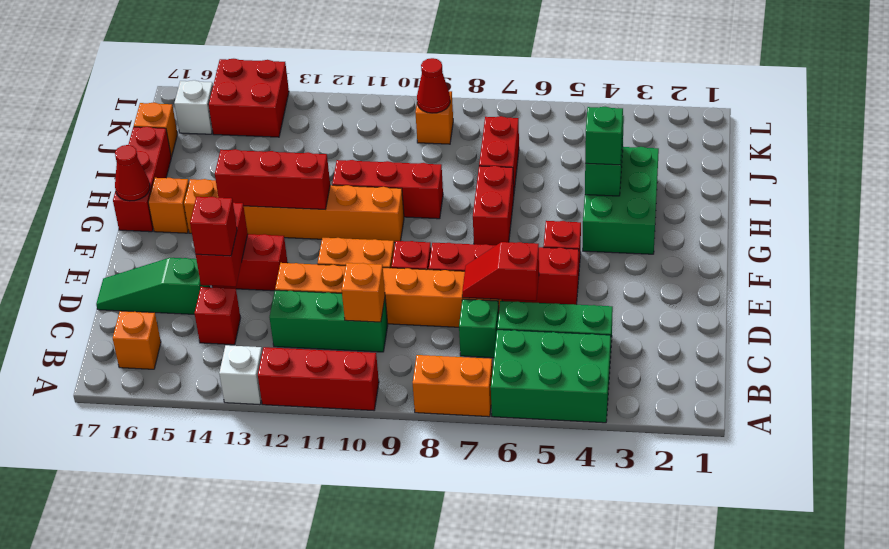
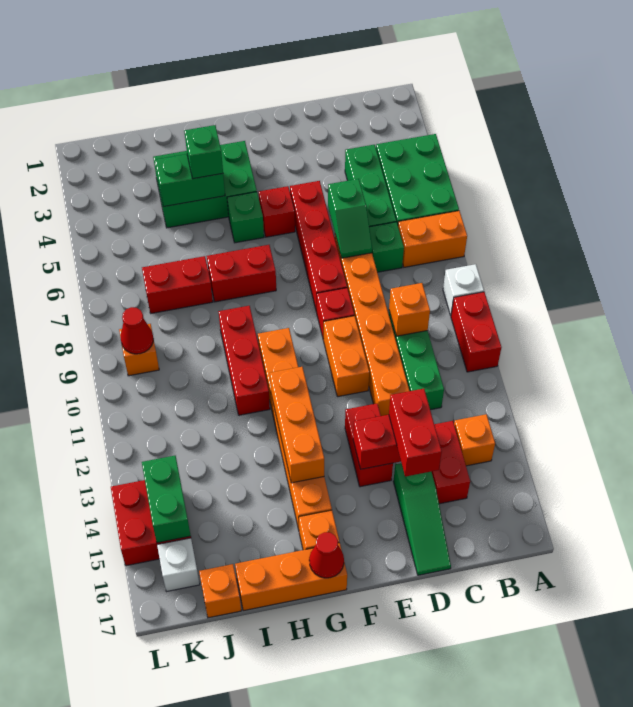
orange brick A7:A8 level 1 -> orange brick A7:B7 level 1
red brick A10:A12 level 1 -> red brick A10:A11 level 1
white brick A13 level 1 -> white brick A9 level 1
orange brick B16 level 1 -> orange brick B14 level 1
red brick C14 level 1 -> red brick C14:C15 level 1
red slope D6:D7 level 2 top 6 -> green slope D6:D7 level 2 top 6
red brick D14 level 3 -> red brick D14:D15 level 3
none -> green brick G5 level 1
red brick G12:G14 level 2 -> orange brick G12:G14 level 2
red brick G17:I17 level 1 -> orange brick G17:I17 level 1
none -> green brick K14:K15 level 2

